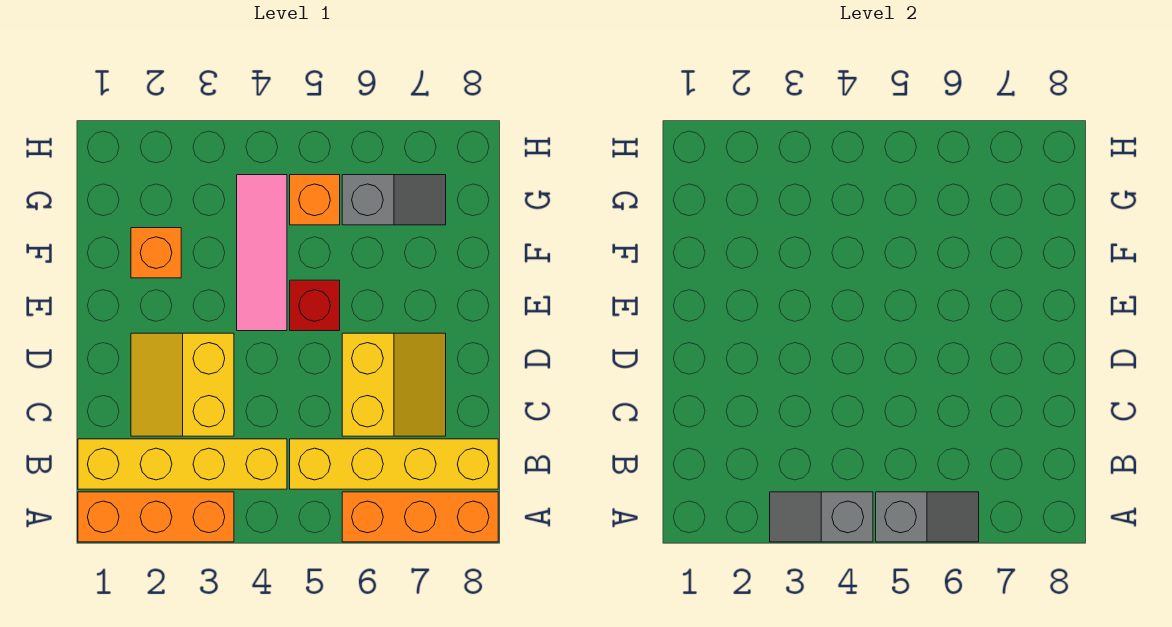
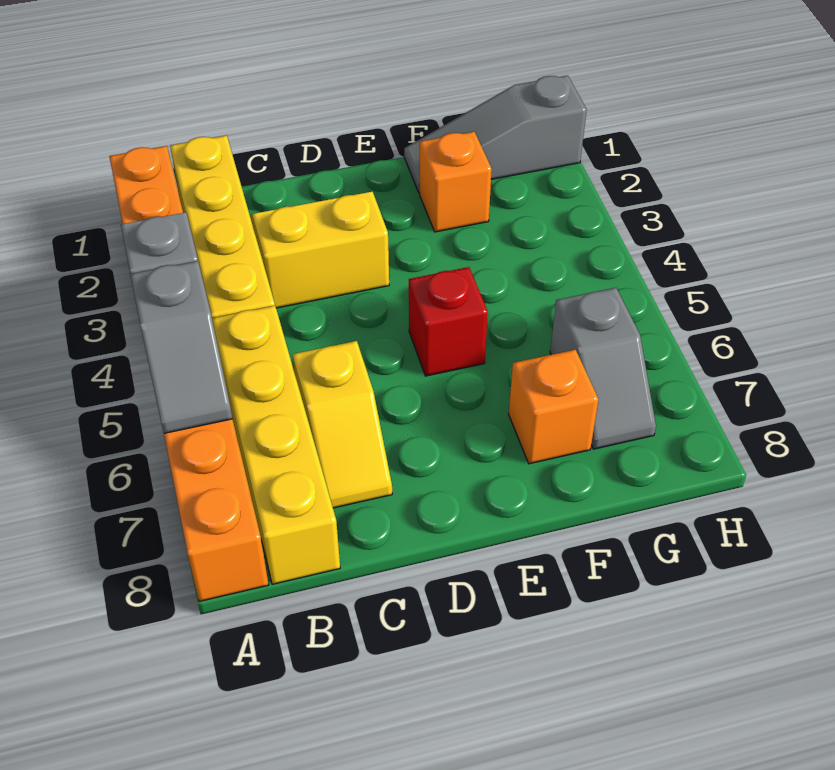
yellow slope C6:D7 level 1 top 6 -> yellow slope C6:C7 level 1 top 6
pink tile E4:G4 level 1 -> none
none -> grey slope F1:H1 level 1 top H
orange brick G5 level 1 -> orange brick F7 level 1

